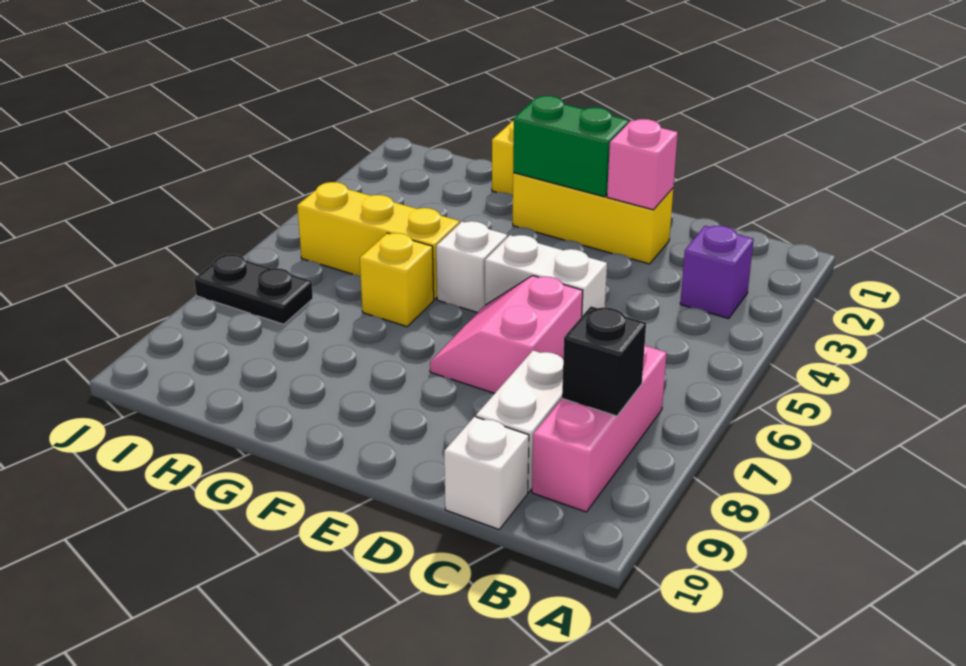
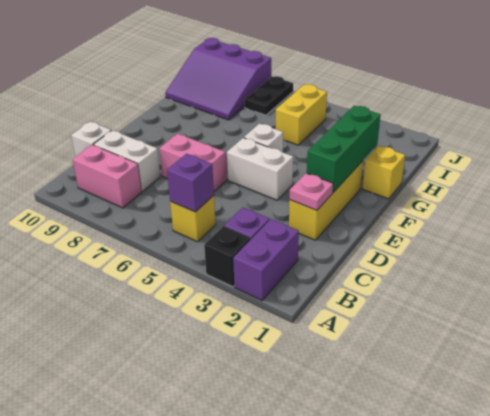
none -> purple brick A2:B2 level 1
none -> purple brick B5 level 2
pink brick B7:B9 level 1 -> pink brick B8:B9 level 1
black brick B8 level 2 -> black brick A3 level 1
pink brick D2 level 2 -> pink plate D2 level 2
white brick D5:E5 level 1 -> white brick E4:E5 level 1
green brick E2:F2 level 2 -> green brick E2:G2 level 2
yellow brick G5:I5 level 1 -> yellow brick H5:I5 level 1
yellow brick G6 level 1 -> yellow brick B5 level 1
none -> purple slope H8:J10 level 1 top J

